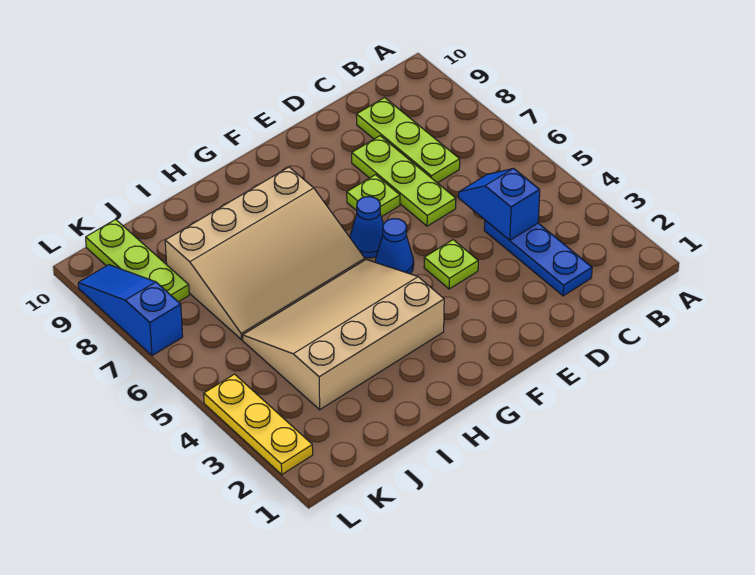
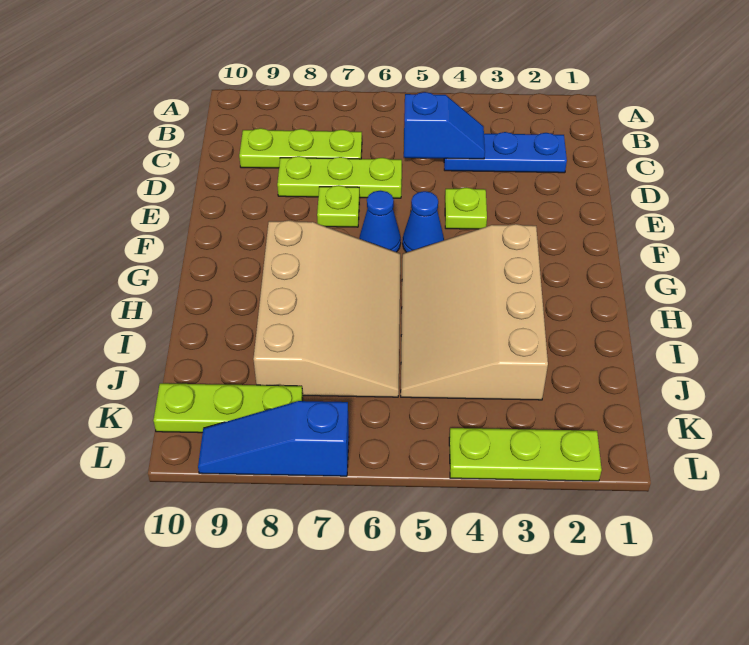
blue slope C4:C5 level 2 top 4 -> blue slope C4:C5 level 2 top 5
yellow plate L2:L4 level 1 -> lime plate L2:L4 level 1

